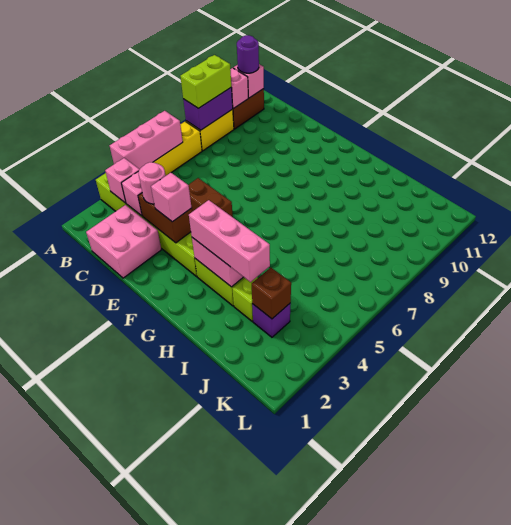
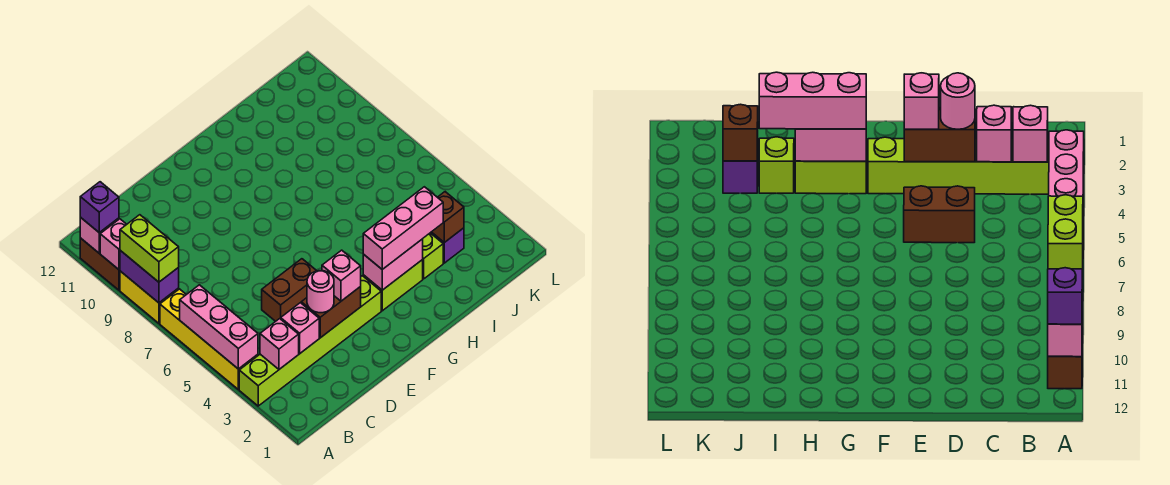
purple round brick A11 level 3 -> purple brick A11 level 3
pink brick C1:D2 level 1 -> none

